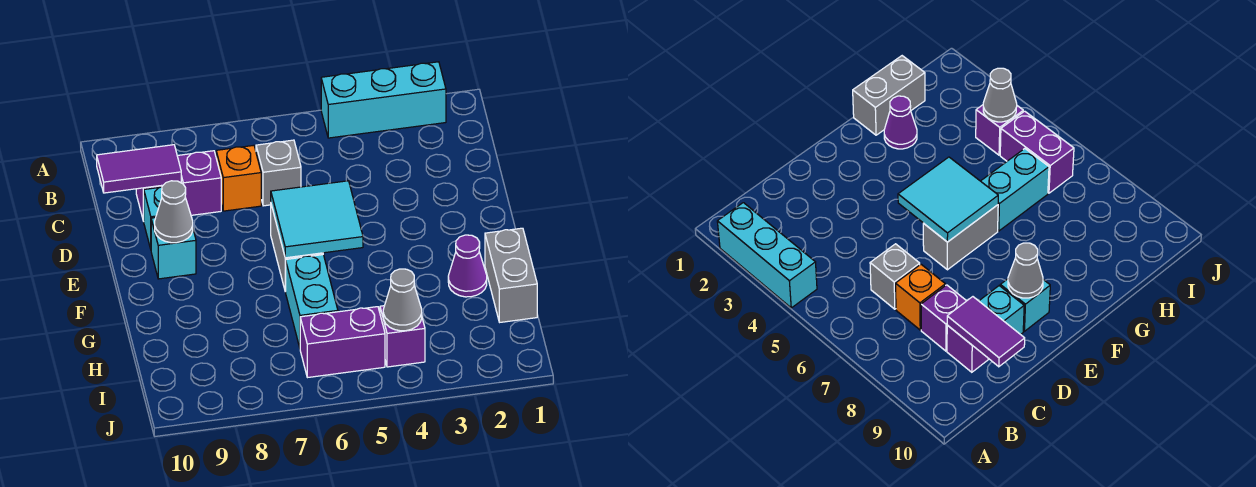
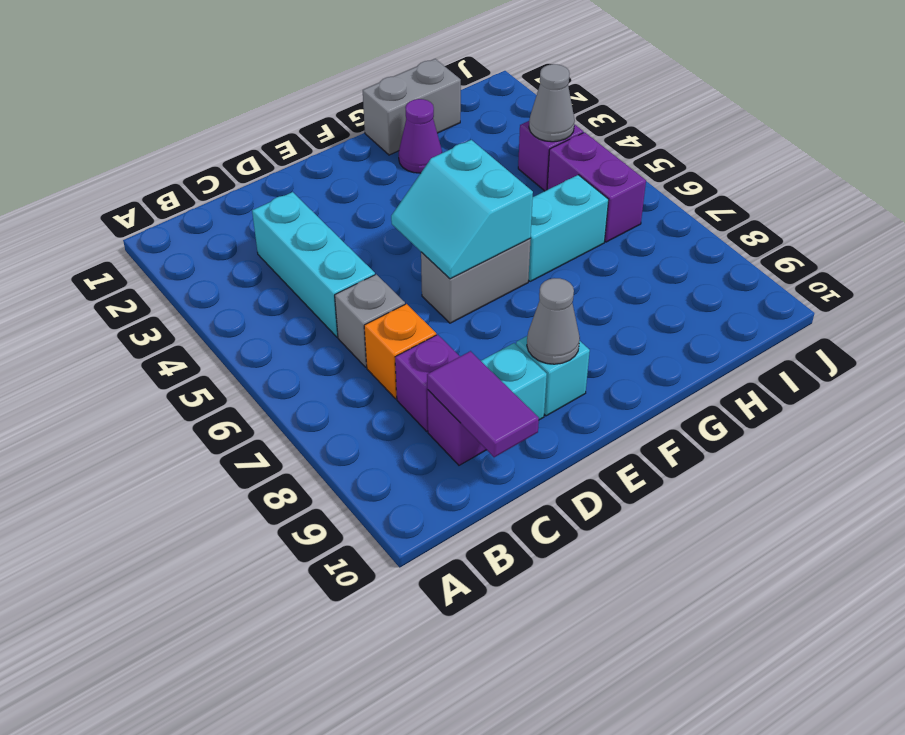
cyan brick A2:A4 level 1 -> cyan brick C3:C5 level 1
cyan tile E5:F6 level 2 -> cyan slope E5:F6 level 2 top F

